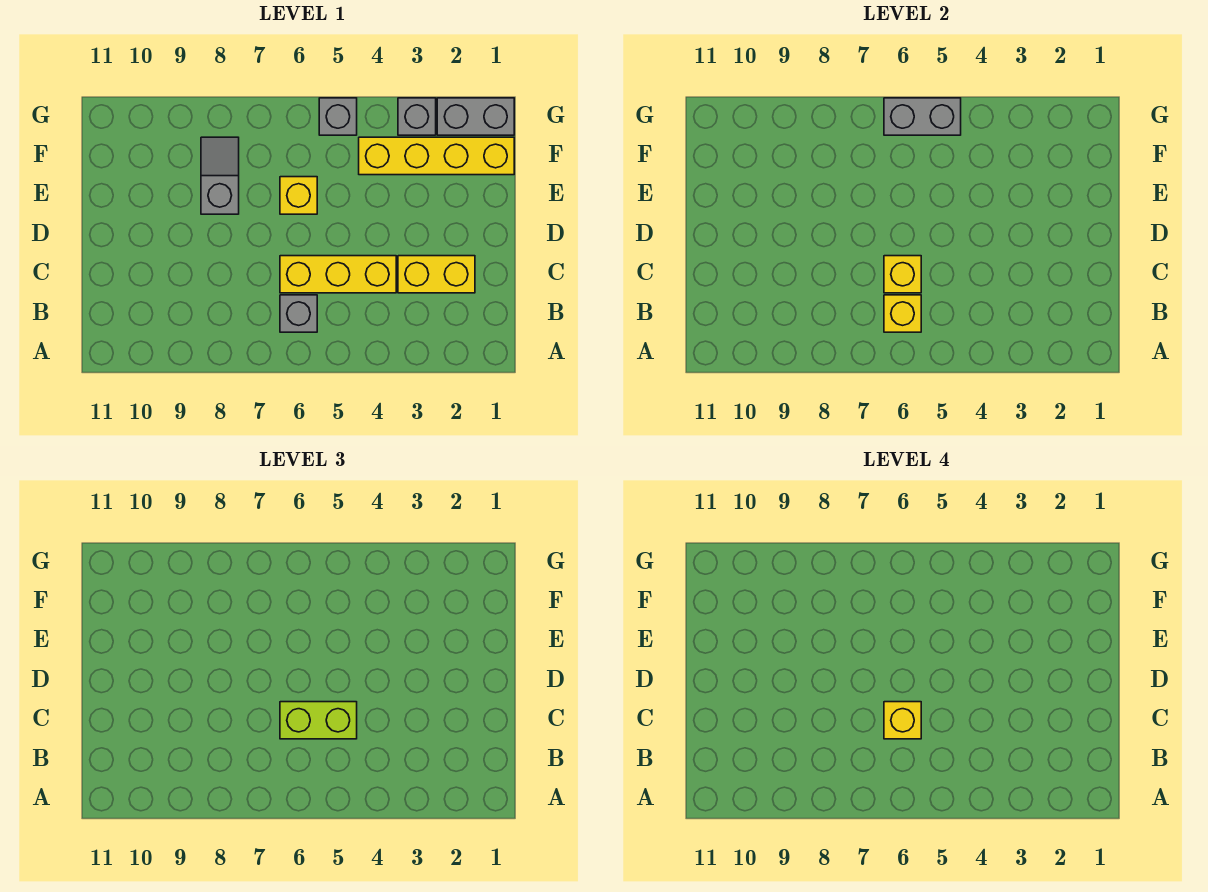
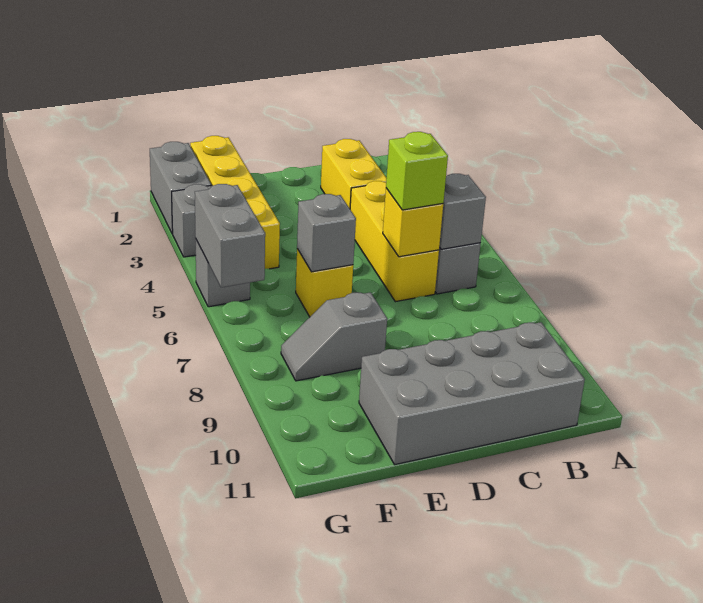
yellow brick B6 level 2 -> grey brick B6 level 2
none -> grey brick B10:E11 level 1
lime brick C5:C6 level 3 -> lime brick C6 level 3
yellow brick C6 level 4 -> none
none -> grey brick E6 level 2

